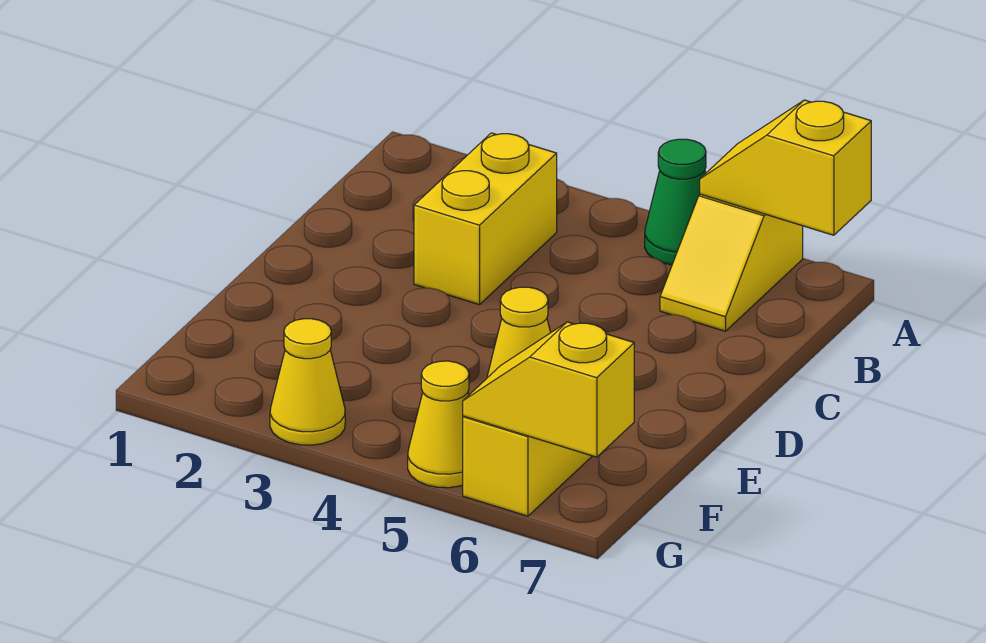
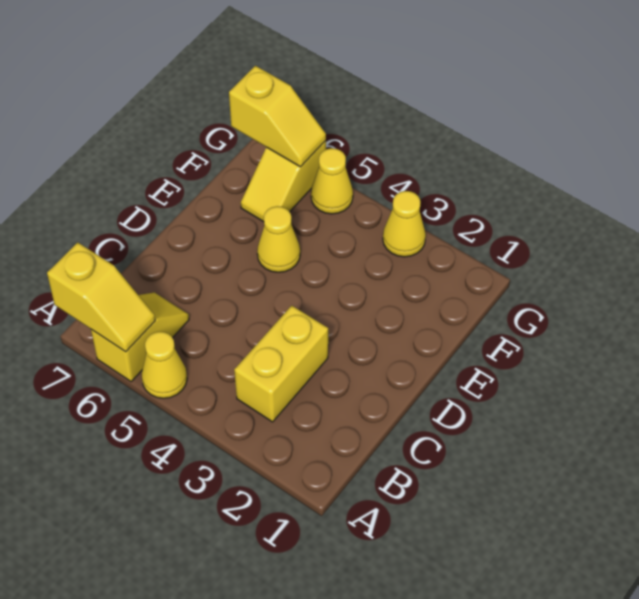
green cone A5 level 1 -> yellow cone A5 level 1

